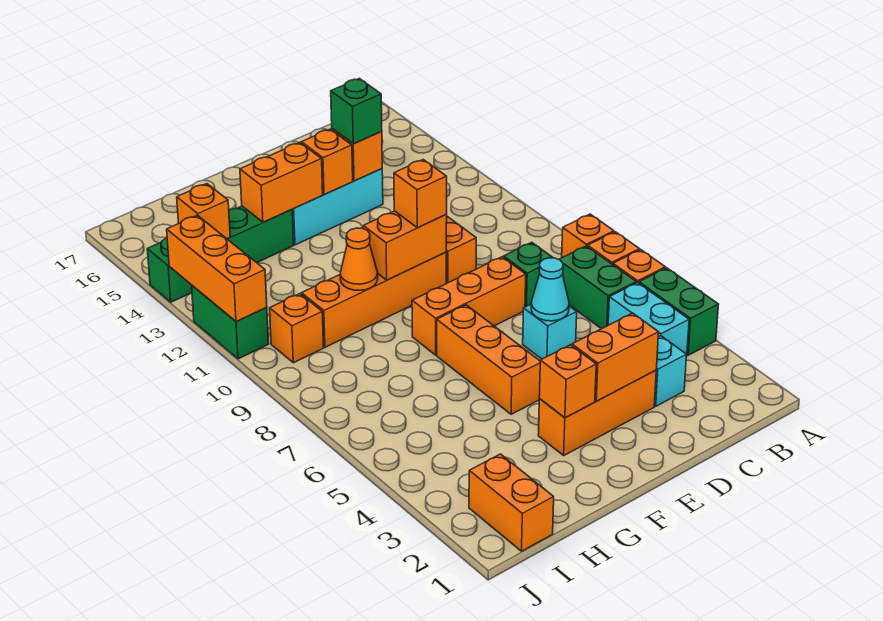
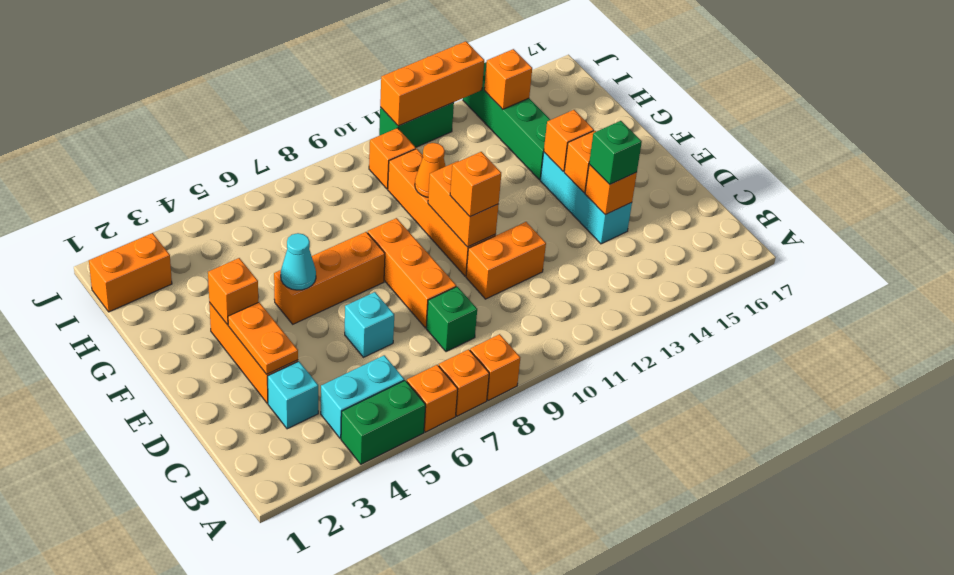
green brick B6:B7 level 1 -> none
orange brick D3:E3 level 2 -> orange plate D3:E3 level 2
cyan cone D6 level 2 -> cyan cone F5 level 2
orange brick F14:G14 level 2 -> orange brick F14 level 2

